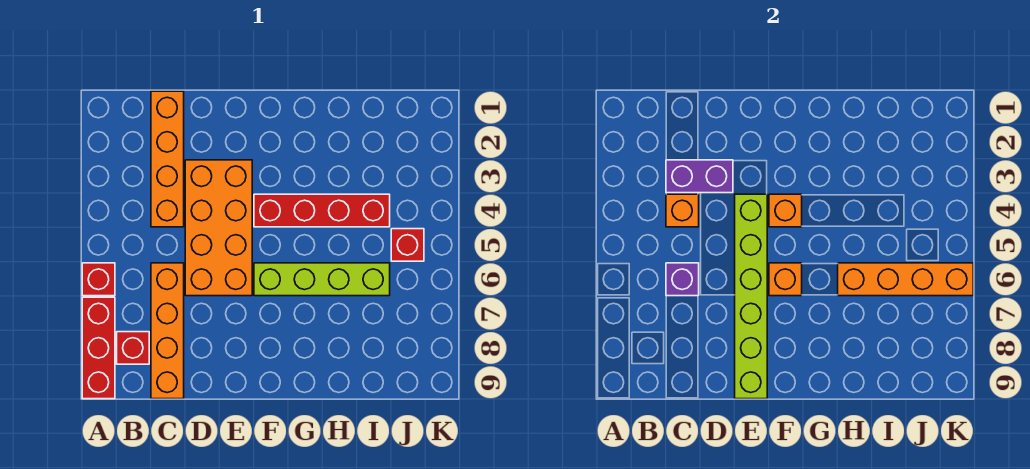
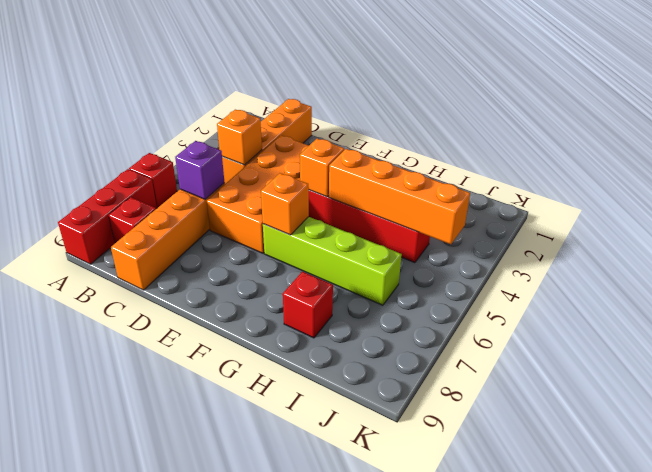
purple brick C3:D3 level 2 -> none
lime brick E4:E9 level 2 -> none
orange brick H6:K6 level 2 -> orange brick G4:J4 level 2
red brick J5 level 1 -> red brick H8 level 1

